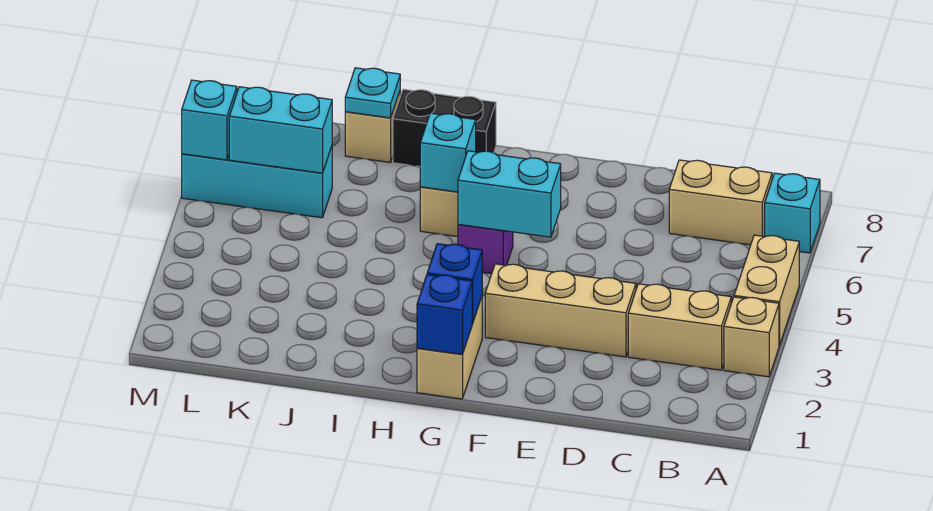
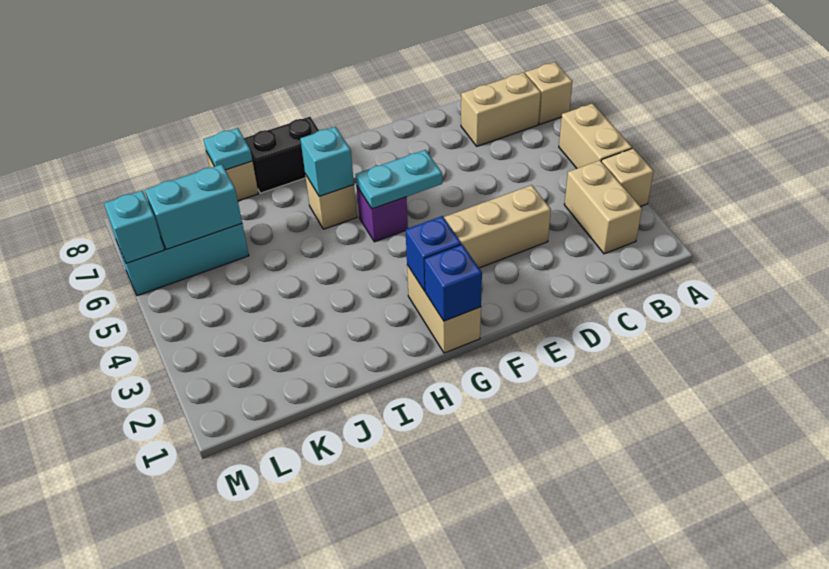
cyan brick A7 level 1 -> tan brick A7 level 1
tan brick B3:C3 level 1 -> tan brick B2:B3 level 1
cyan brick F5:G5 level 2 -> cyan plate F5:G5 level 2

